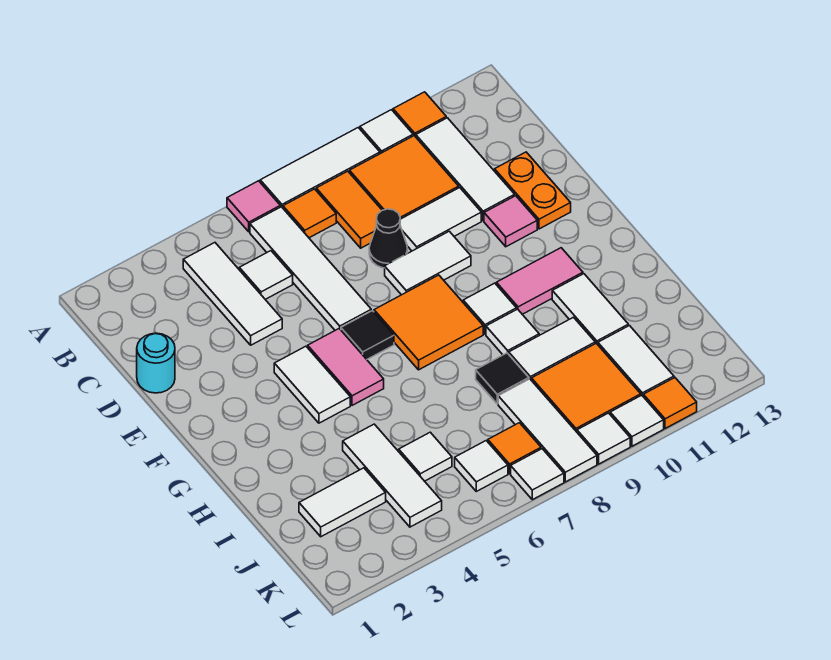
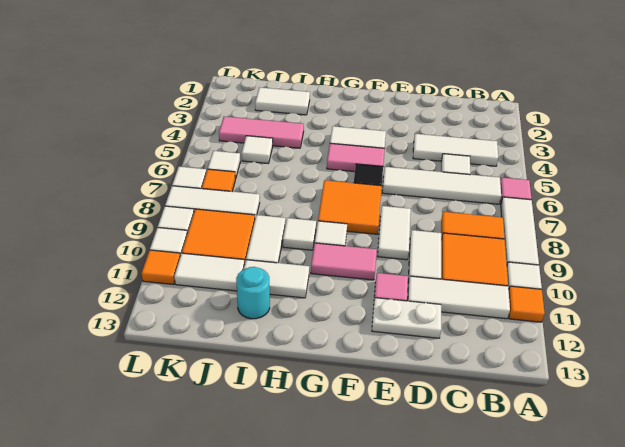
orange tile B7 level 1 -> none
cyan round brick D1 level 1 -> cyan round brick I12 level 1
black cone D8 level 1 -> none
orange plate D12:E12 level 1 -> white plate D12:E12 level 1
pink tile G10:G11 level 1 -> pink tile F10:G10 level 1
white tile I4:K4 level 1 -> pink tile I4:K4 level 1
black tile I8 level 1 -> none
white tile J2:J3 level 1 -> white tile I2:J2 level 1

